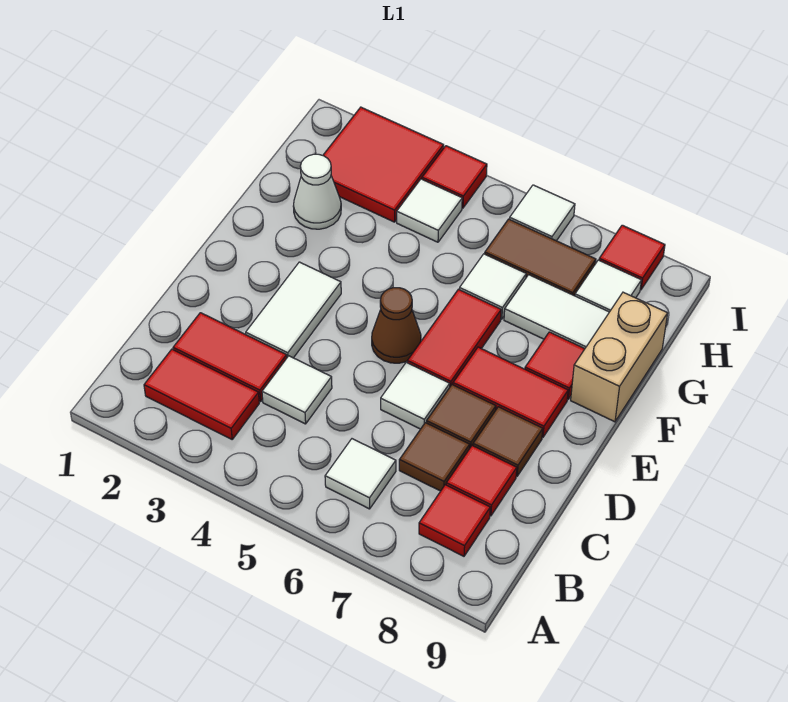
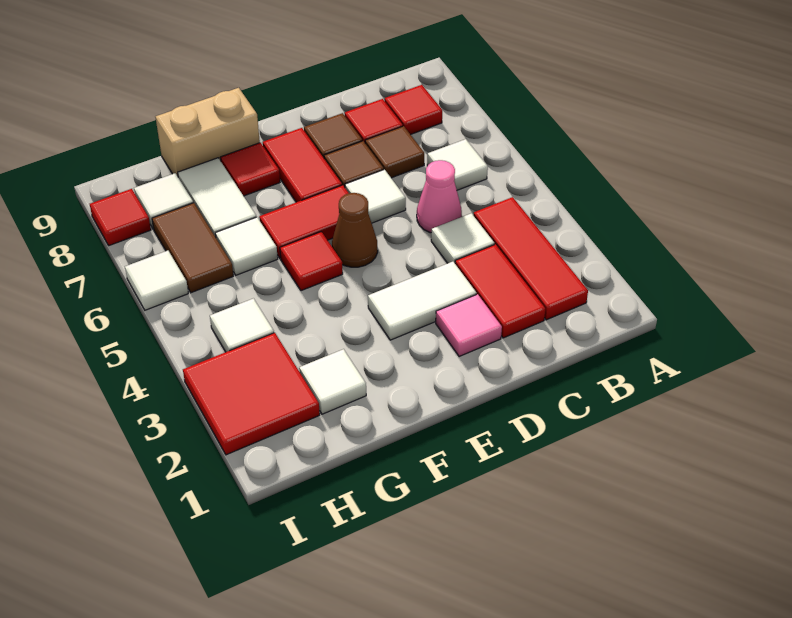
red tile B2:B3 level 1 -> red tile B2:B4 level 1
none -> pink cone C5 level 1
none -> pink tile D2 level 1
white cone G2 level 1 -> white tile G2 level 1
red tile I4 level 1 -> red tile F5 level 1

